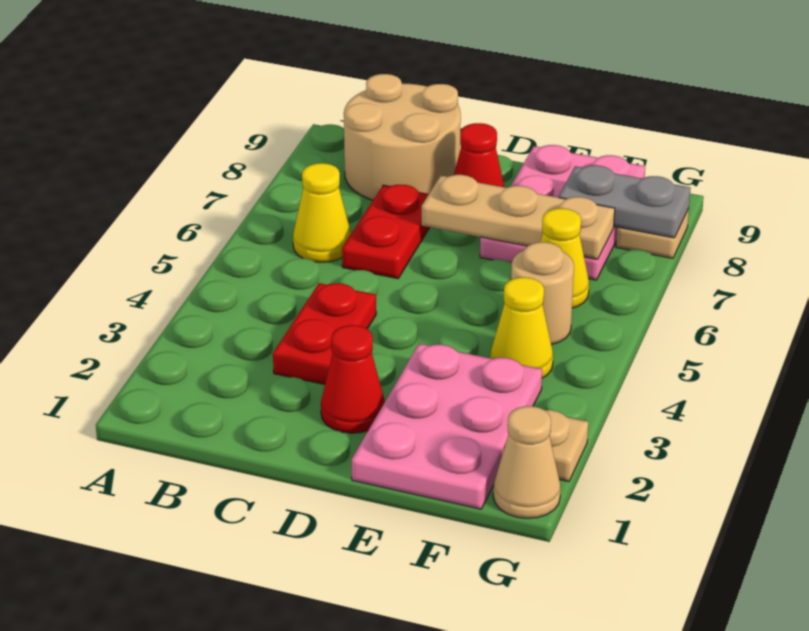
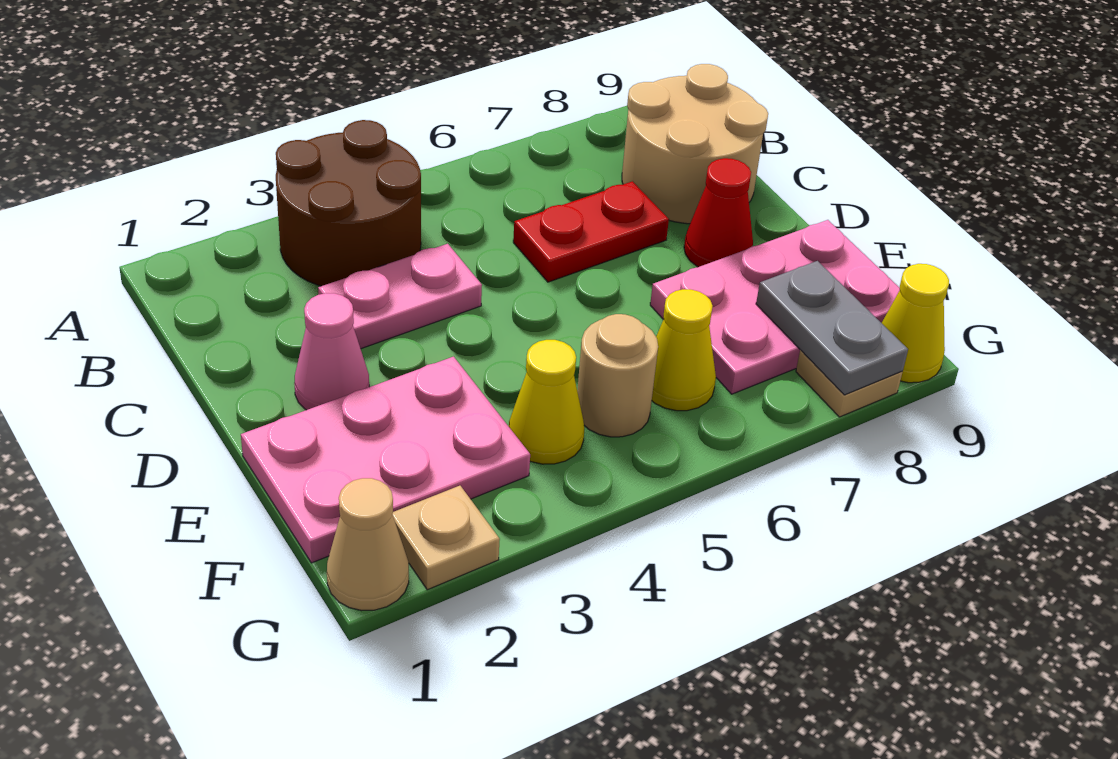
none -> brown round brick A3:B4 level 1
yellow cone B6 level 1 -> yellow cone G9 level 1
red plate C3:C4 level 1 -> pink plate C3:C4 level 1
red cone D2 level 1 -> pink cone D2 level 1
tan plate D7:F7 level 2 -> none

